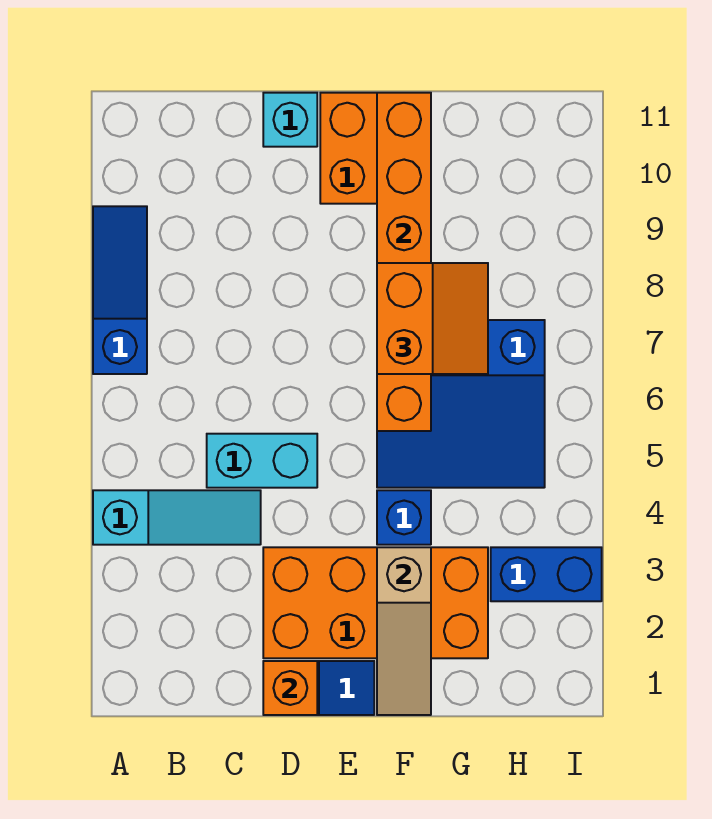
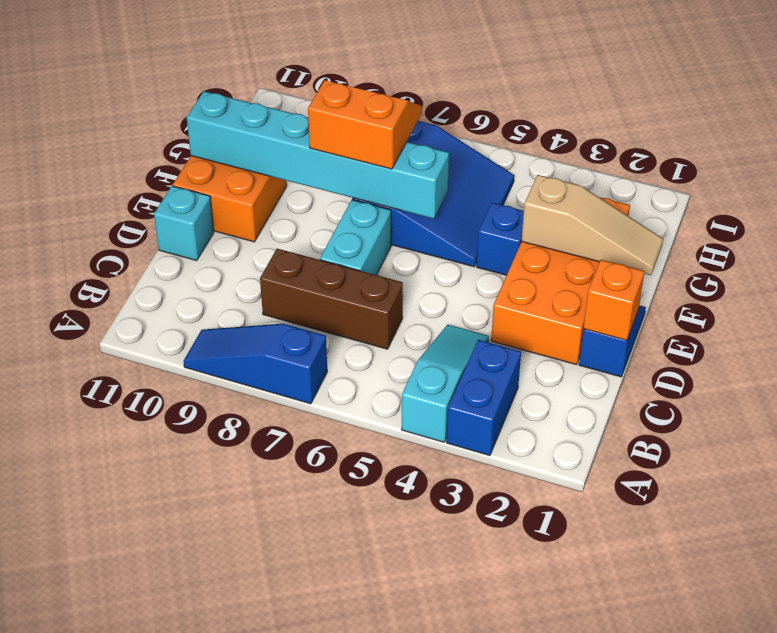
cyan brick C5:D5 level 1 -> cyan brick D7:E7 level 1
none -> brown brick C6:C8 level 1
orange brick F6:F11 level 2 -> cyan brick F6:F11 level 2
blue brick H3:I3 level 1 -> blue brick A3:B3 level 1

